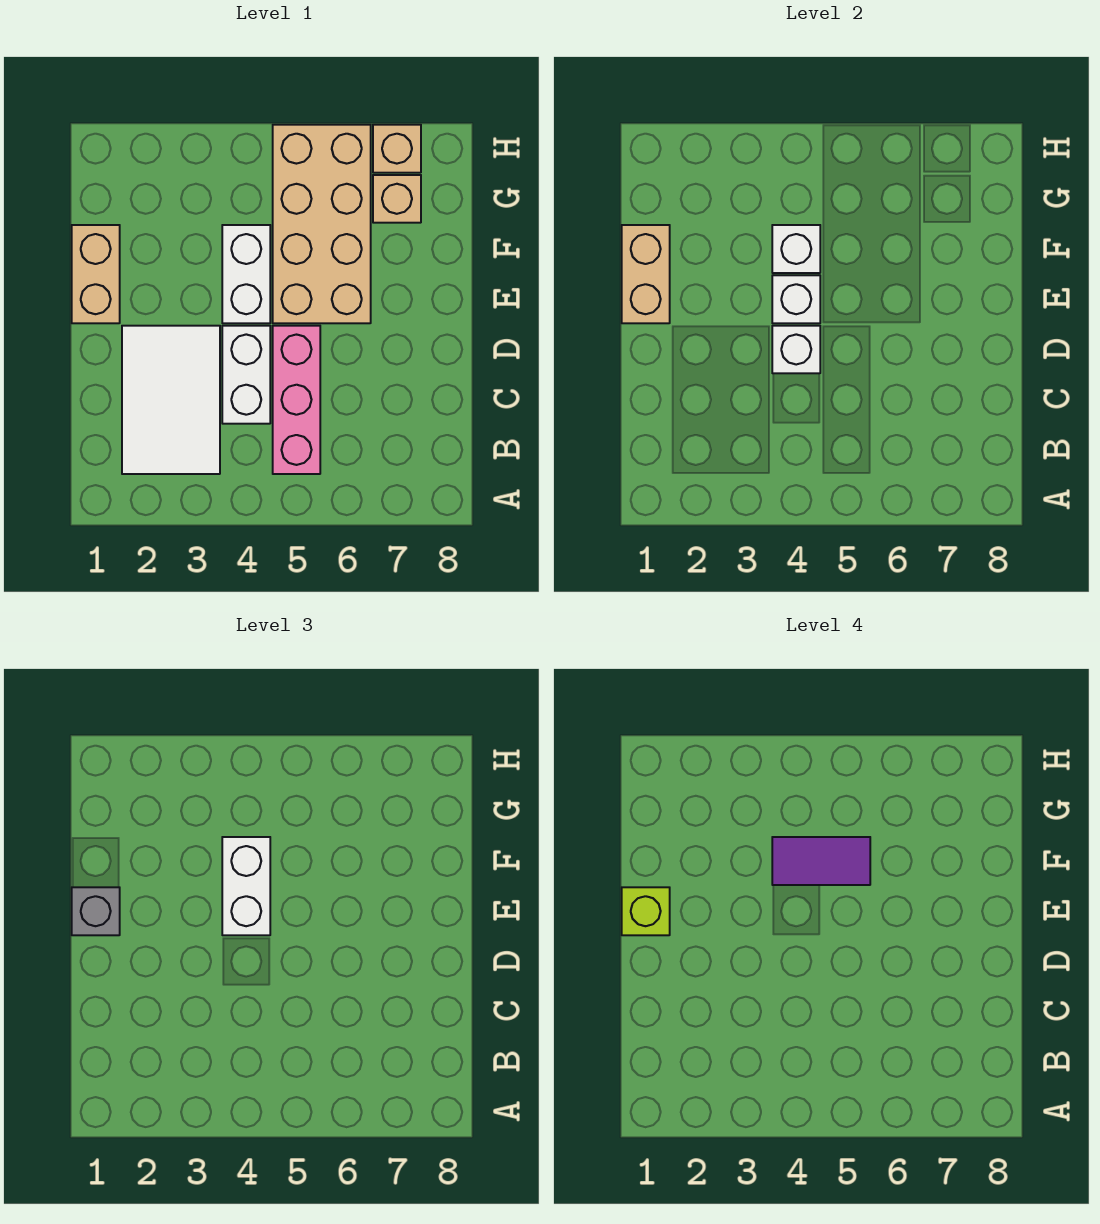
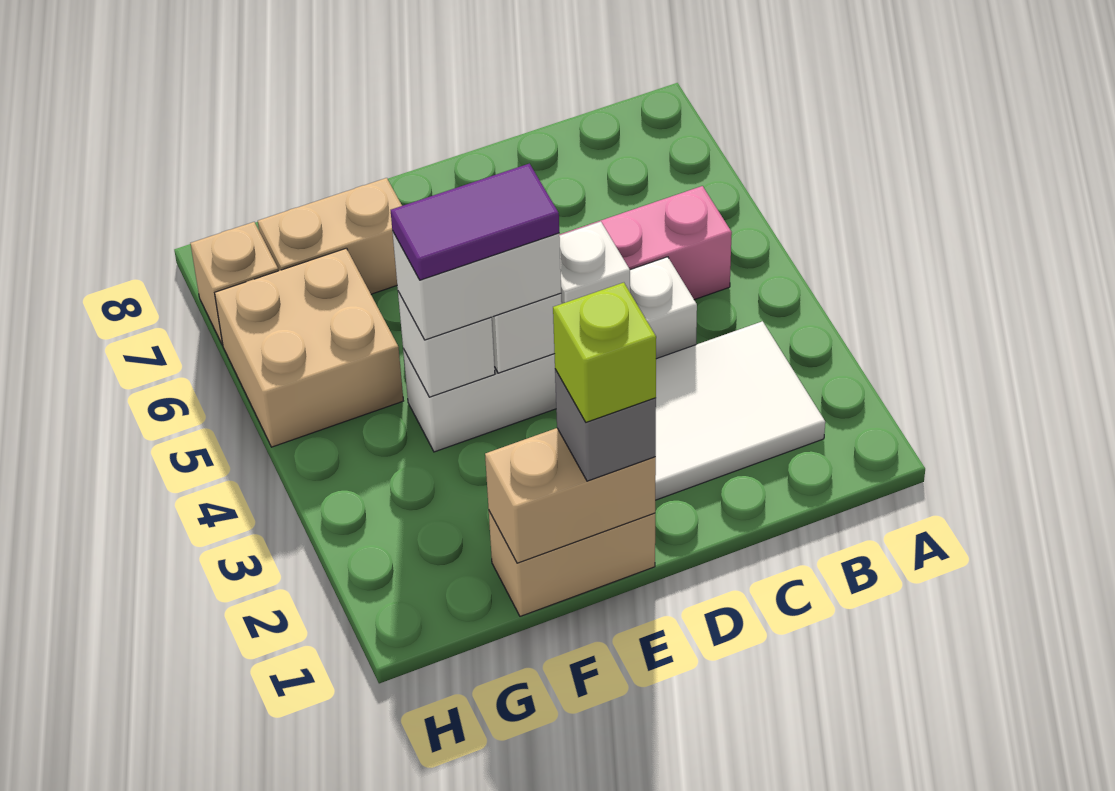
tan brick E5:H6 level 1 -> tan brick G5:H6 level 1
purple tile F4:F5 level 4 -> purple tile E4:F4 level 4
tan brick G7 level 1 -> tan brick F7:G7 level 1

